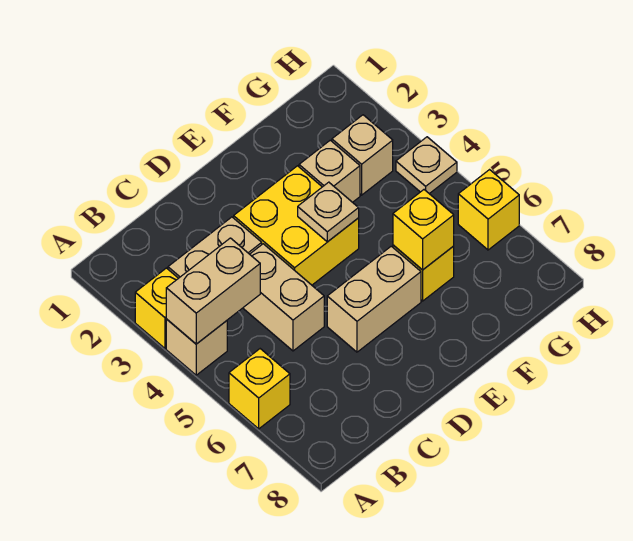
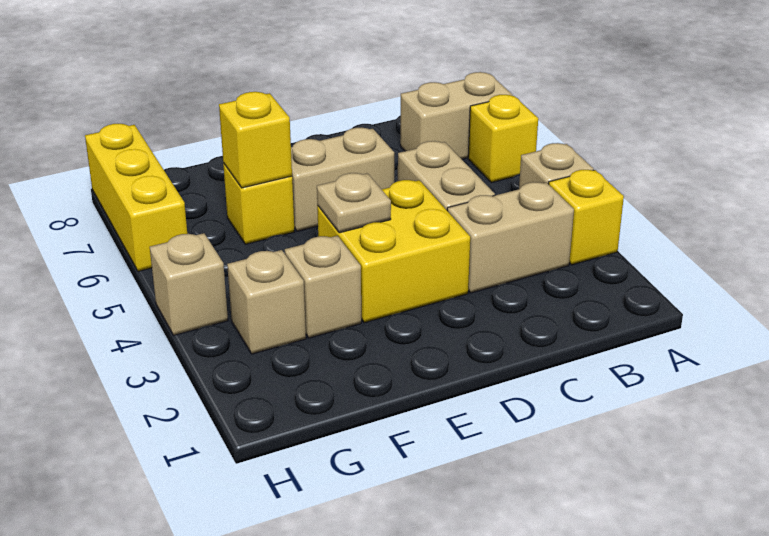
tan brick A4:B4 level 2 -> tan brick A7:B7 level 1
tan plate H4 level 1 -> tan brick H4 level 1
yellow brick H6 level 1 -> yellow brick H6:H8 level 1

